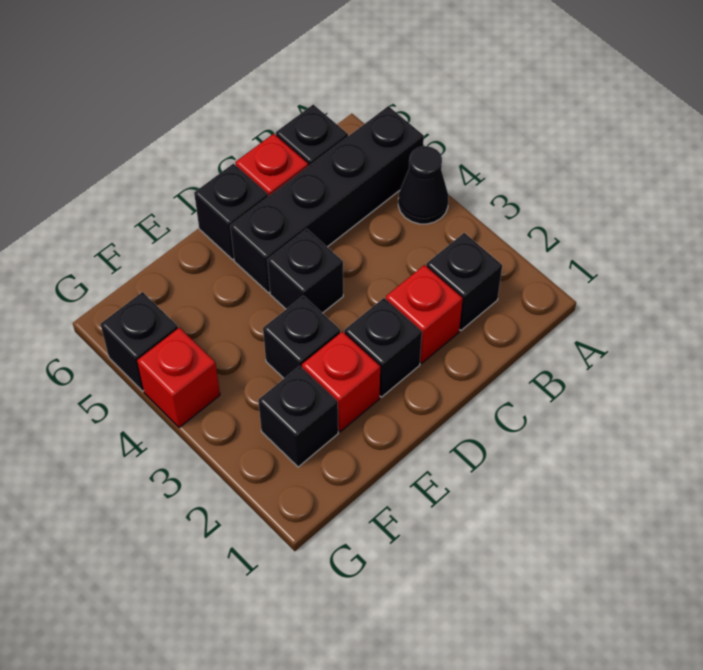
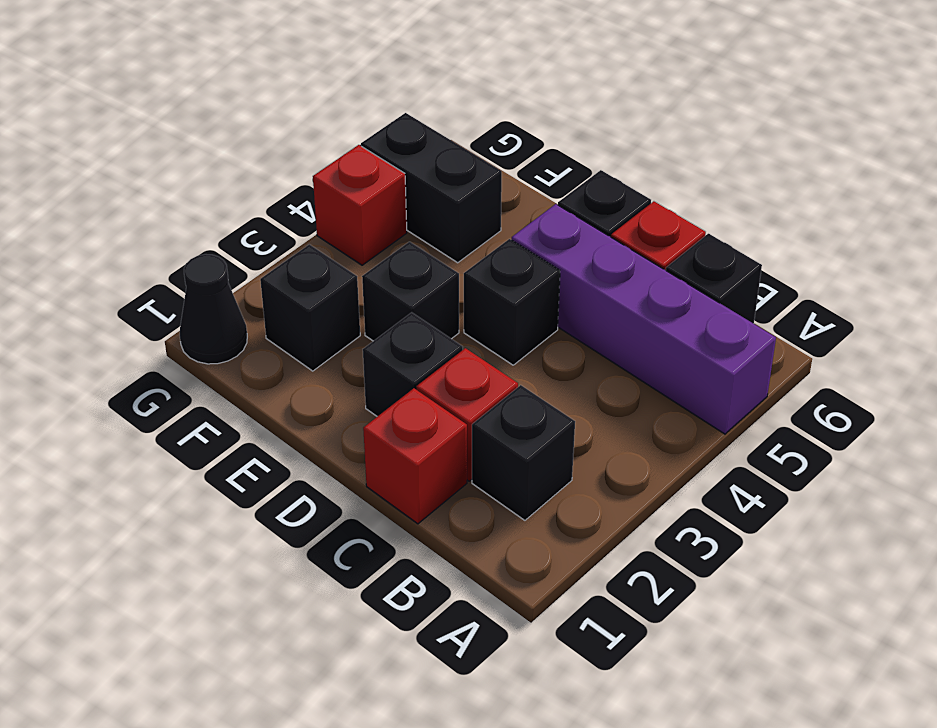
black cone A4 level 1 -> black cone G1 level 1
black brick A5:D5 level 1 -> purple brick A5:D5 level 1
red brick E2 level 1 -> red brick C1 level 1
black brick G5 level 1 -> black brick F5:G5 level 1

